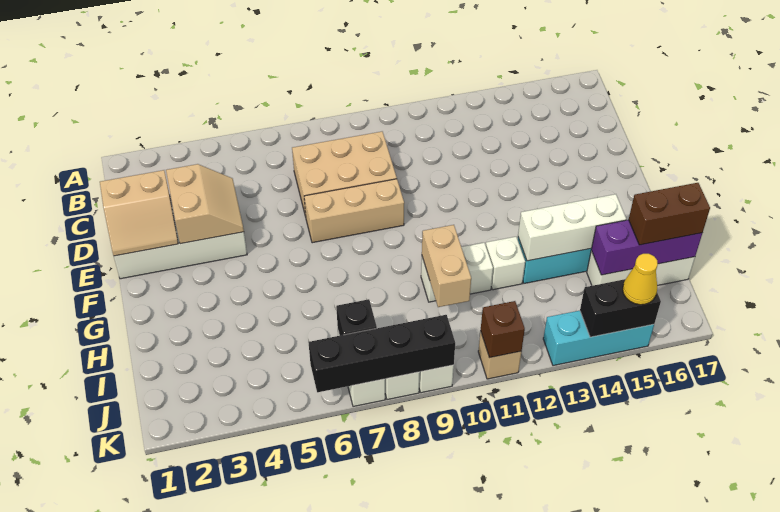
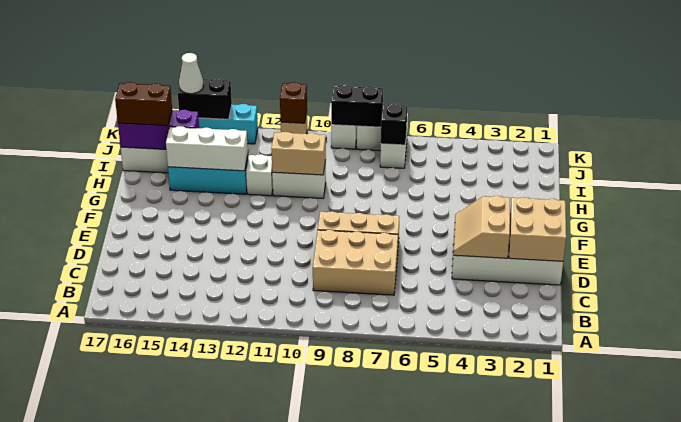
tan slope D1:E2 level 2 top D -> tan brick D1:E2 level 2
tan brick H10:I10 level 2 -> tan brick H10:H11 level 2
black brick K6:K9 level 2 -> black brick K8:K9 level 2
yellow cone K15 level 3 -> white cone K15 level 3

